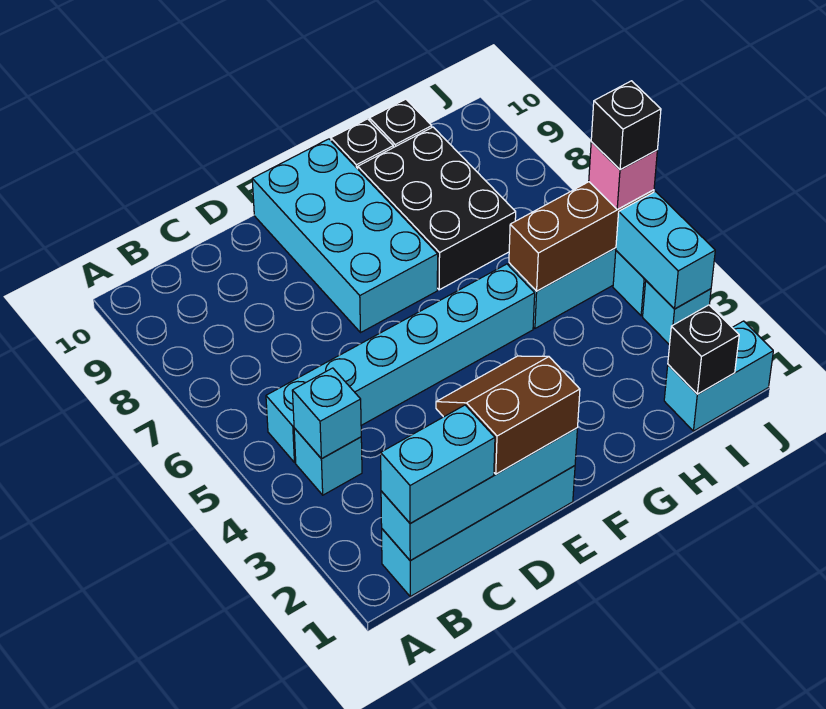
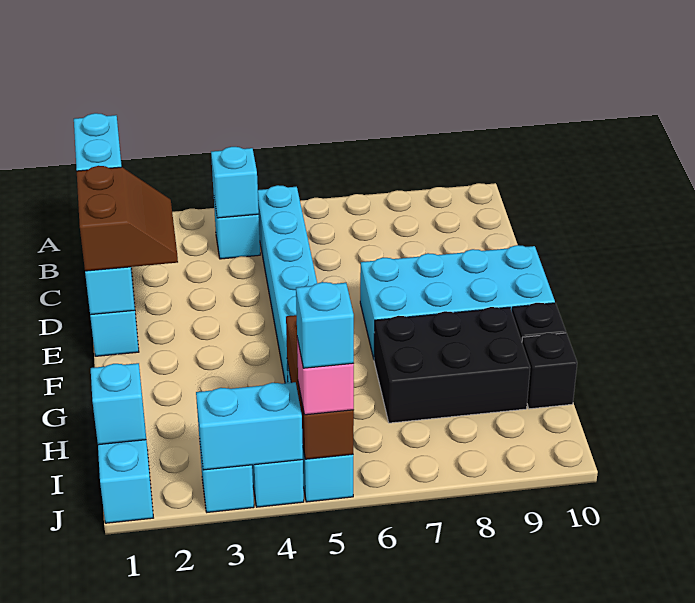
black brick I1 level 2 -> cyan brick I1 level 2
black brick J5 level 4 -> cyan brick J5 level 4

